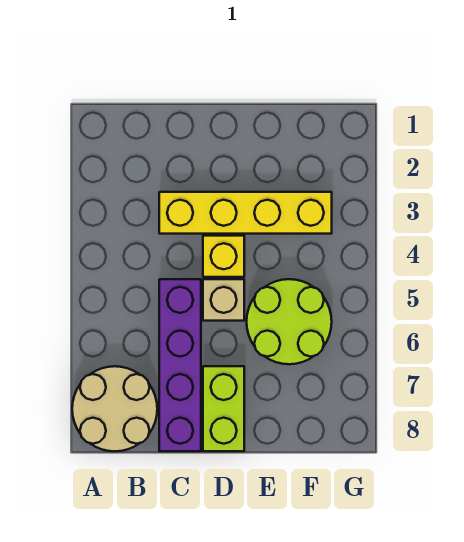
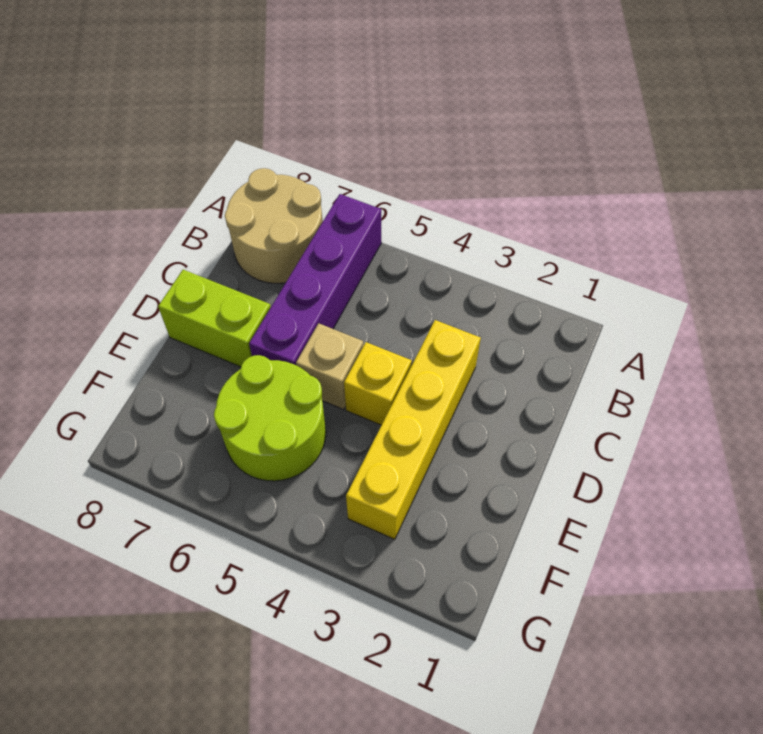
purple brick C5:C8 level 1 -> purple brick A6:D6 level 1

